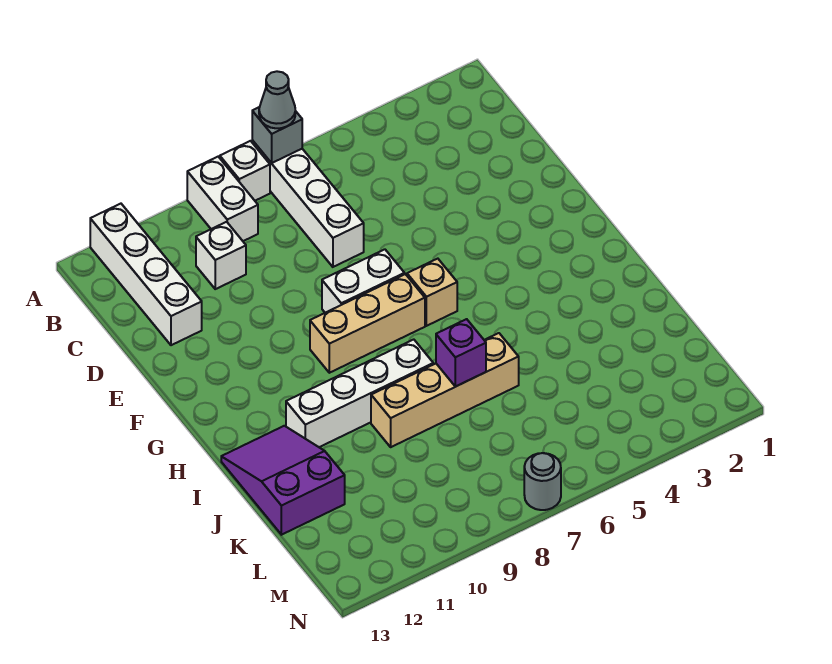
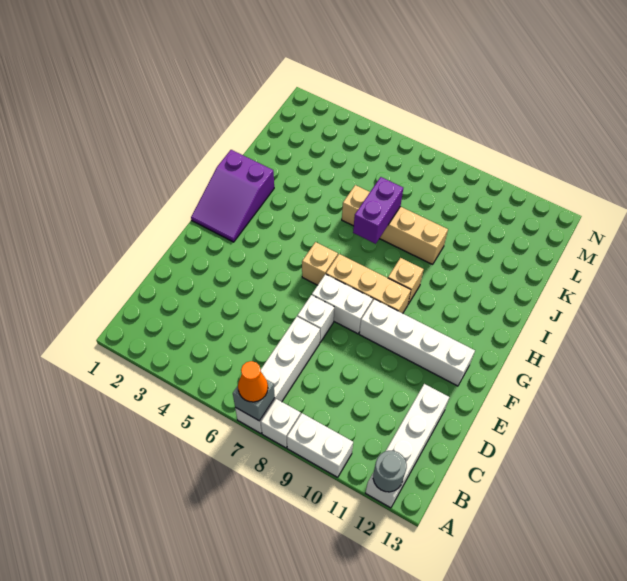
grey cone A7 level 3 -> orange cone A7 level 3
white brick A9:B9 level 1 -> white brick A9:A10 level 1
white brick C10 level 1 -> white brick E7 level 1
none -> tan brick H9 level 1
white brick I8:I11 level 1 -> white brick F9:F12 level 1
purple slope I12:K13 level 1 top K -> purple slope G1:I2 level 1 top I
purple brick J7 level 2 -> purple brick I7:J7 level 2
grey round brick N7 level 1 -> grey round brick A12 level 2

